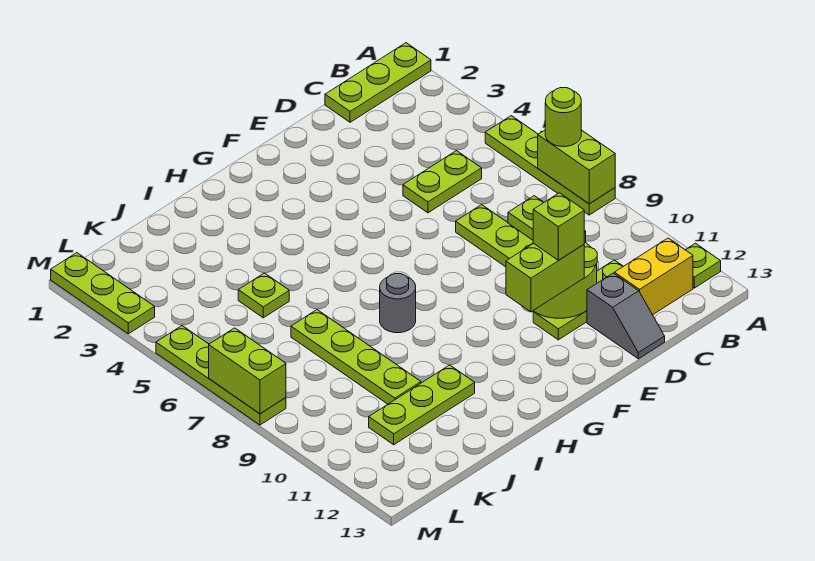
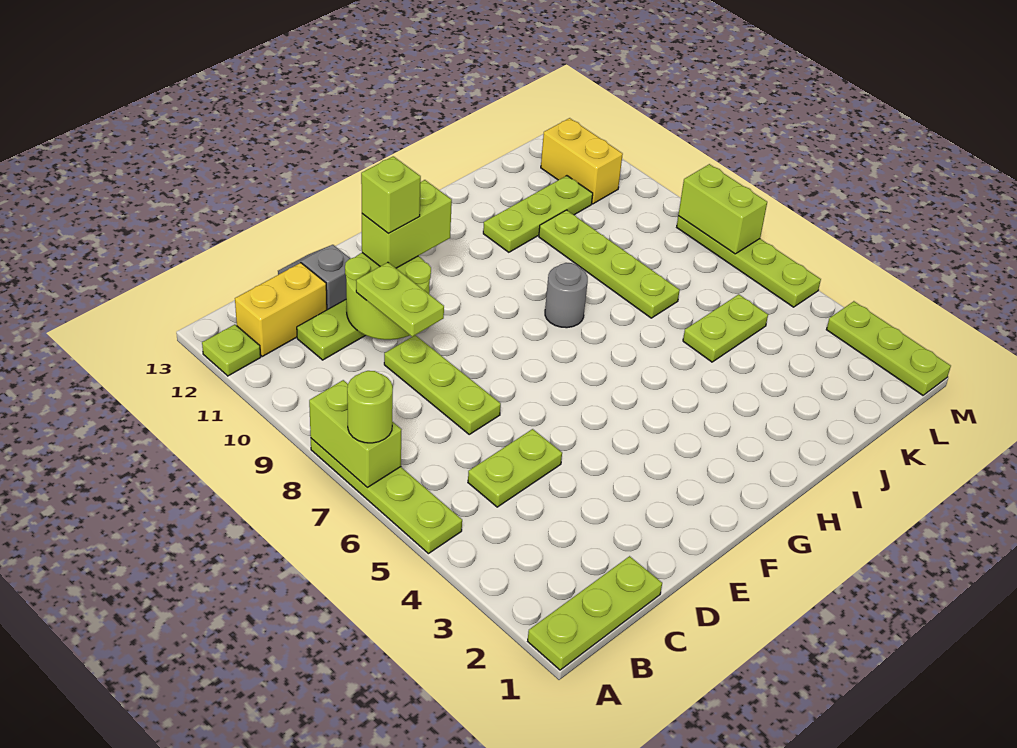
lime plate J5 level 1 -> lime plate J5:K5 level 1
none -> yellow brick L11:L12 level 1

